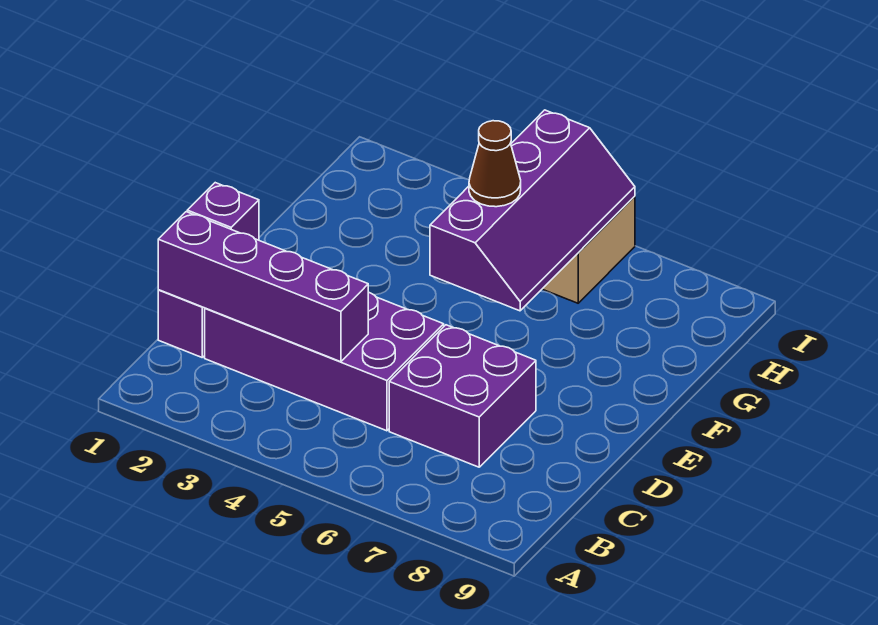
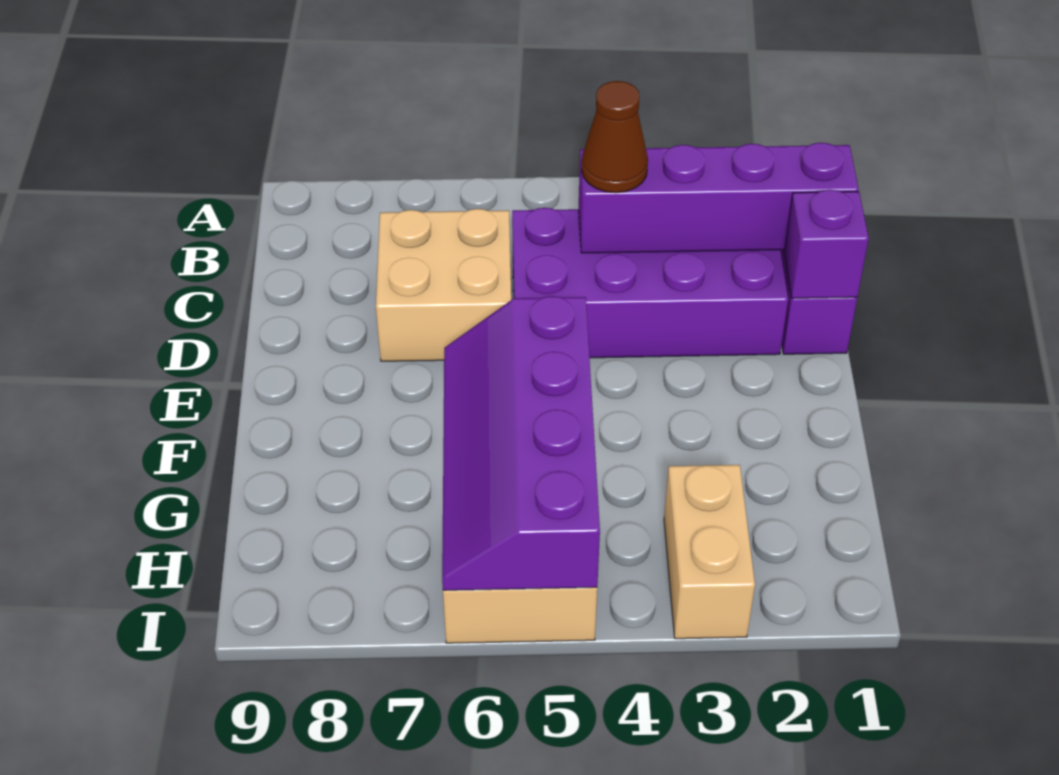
purple brick C6:D7 level 1 -> tan brick C6:D7 level 1
brown cone G5 level 3 -> brown cone C4 level 3
none -> tan brick H3:I3 level 1

